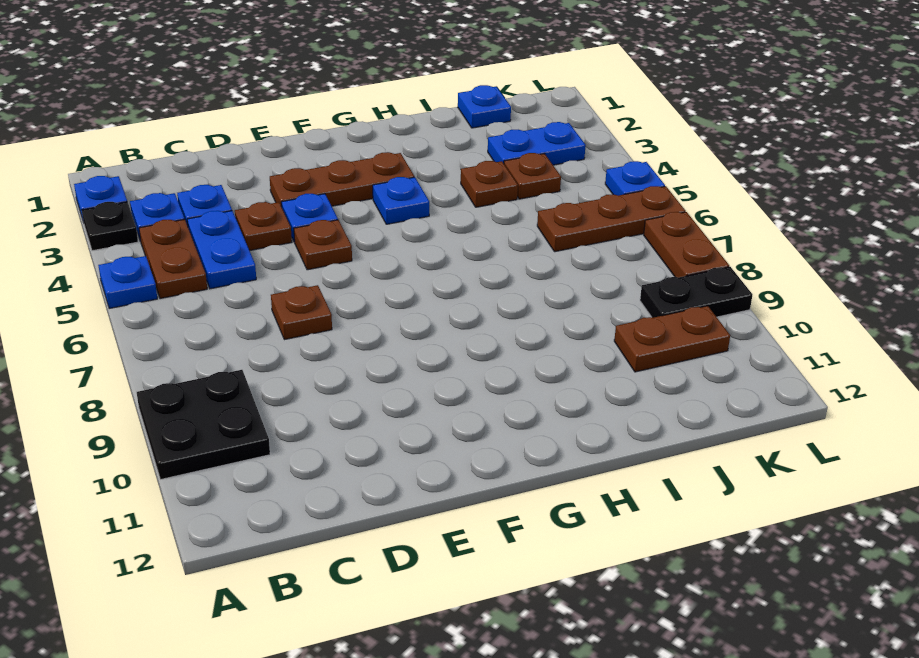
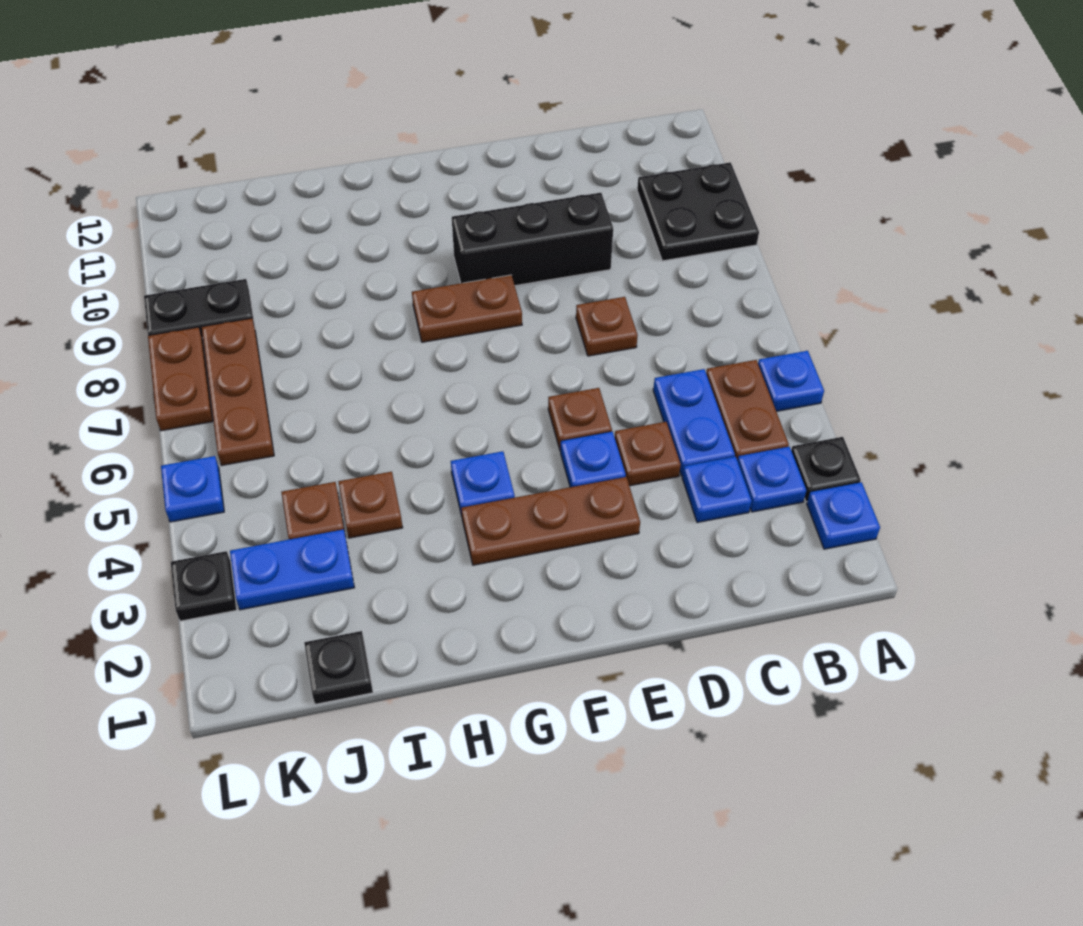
none -> black brick D9:F9 level 1
blue plate J1 level 1 -> black plate J1 level 1
brown plate J6:L6 level 1 -> brown plate K6:K8 level 1
brown plate J10:K10 level 1 -> brown plate F8:G8 level 1
none -> black plate L3 level 1

